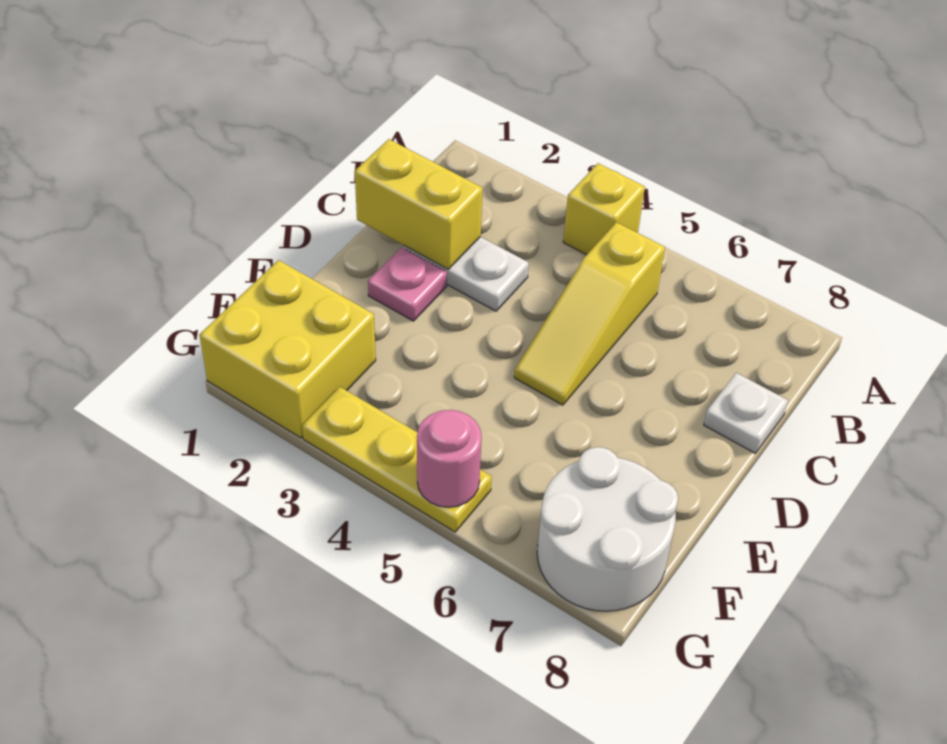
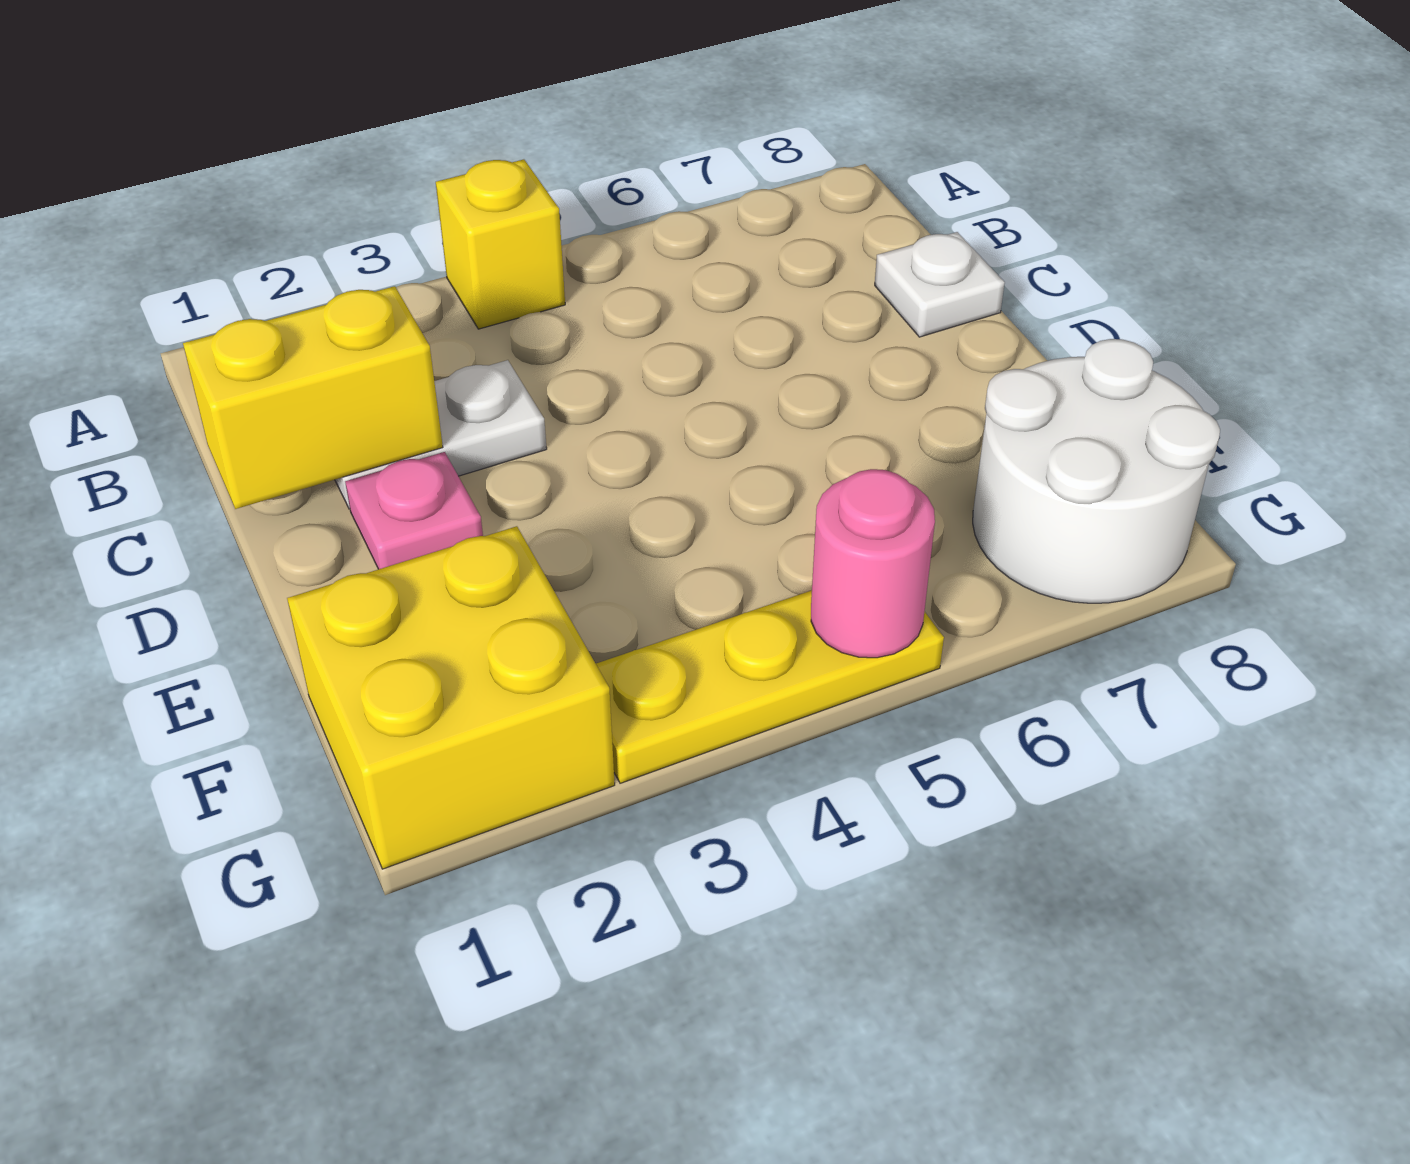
yellow slope B5:D5 level 1 top B -> none

